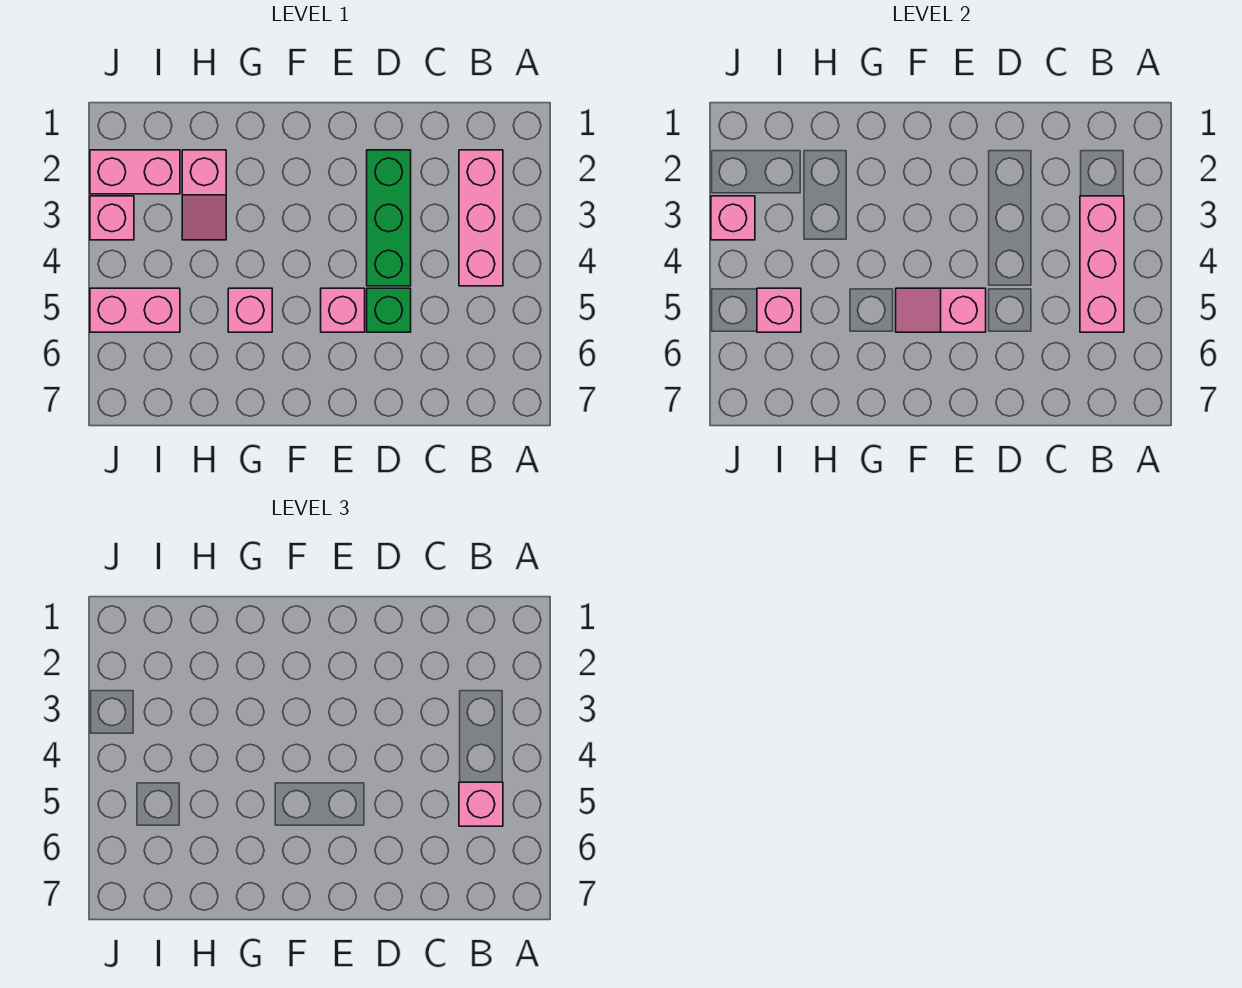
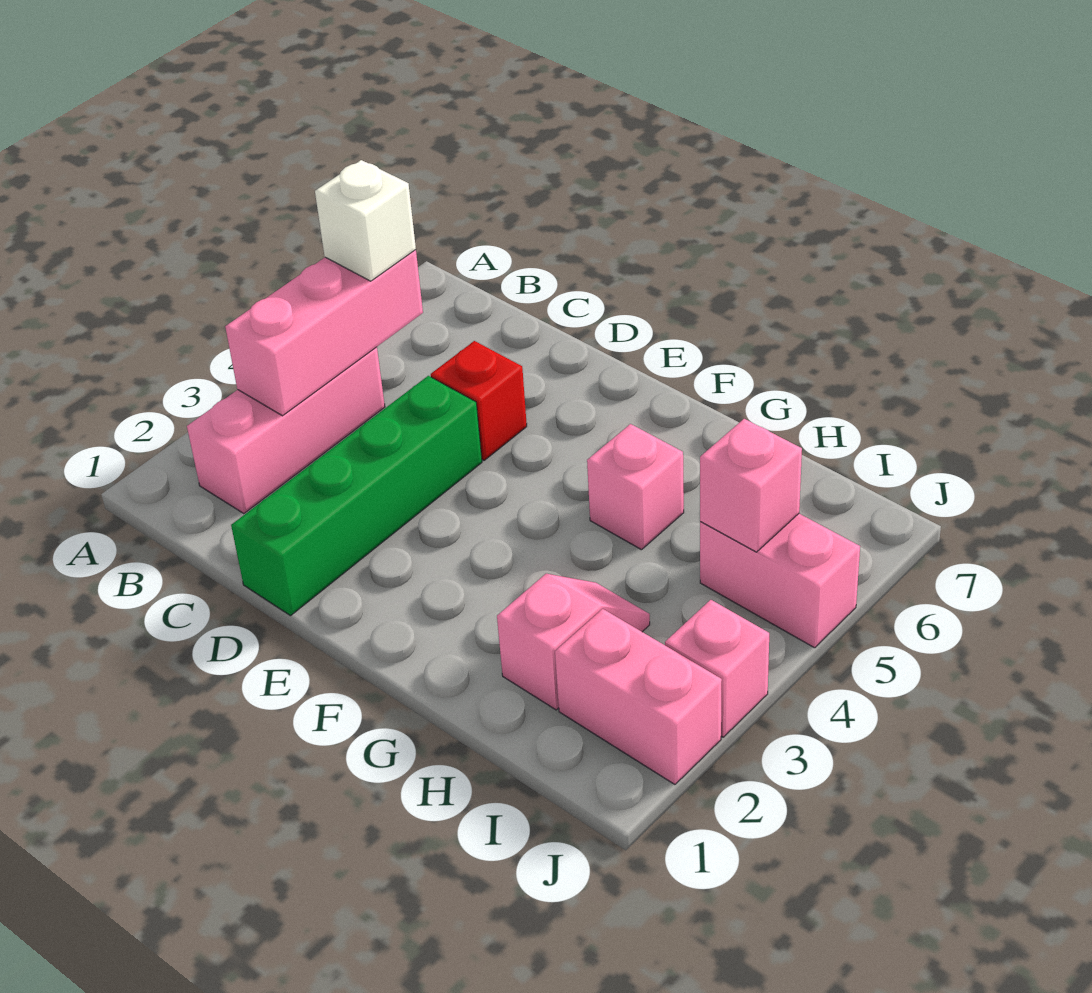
pink brick B5 level 3 -> white brick B5 level 3
green brick D2:D4 level 1 -> green brick D1:D4 level 1
green brick D5 level 1 -> red brick D5 level 1
pink brick E5 level 1 -> none
pink slope E5:F5 level 2 top E -> none
pink brick J3 level 2 -> none

